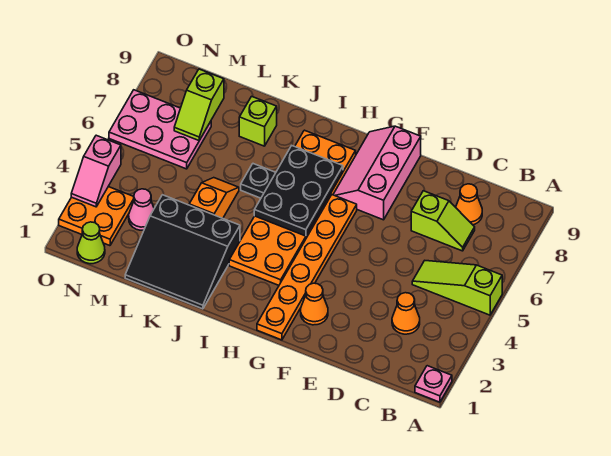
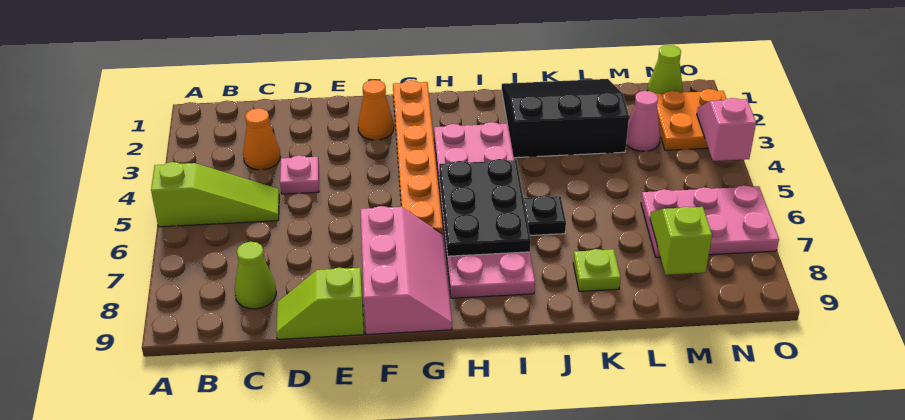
pink plate A1 level 1 -> pink plate D4 level 1
lime slope C7:D7 level 1 top D -> lime slope D9:E9 level 1 top E
orange cone C8 level 1 -> lime cone C8 level 1
orange plate H3:I8 level 1 -> pink plate H3:I8 level 1
orange slope K4:K5 level 1 top 4 -> none
lime brick K8 level 1 -> lime plate K8 level 1

